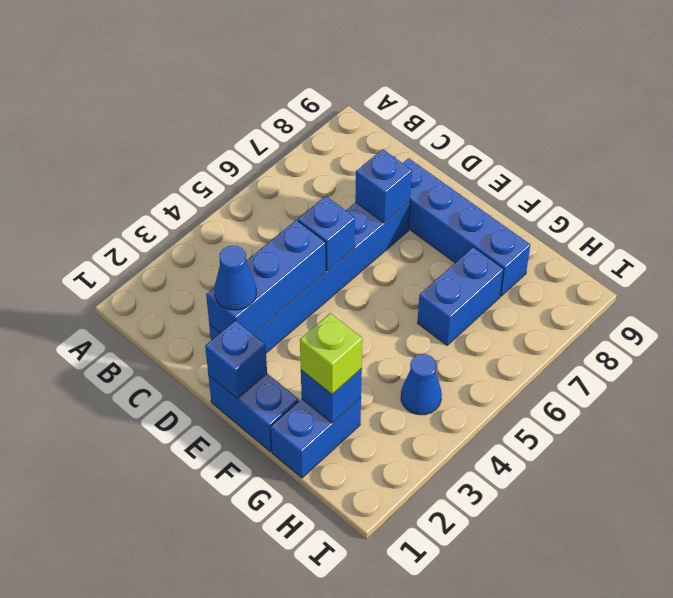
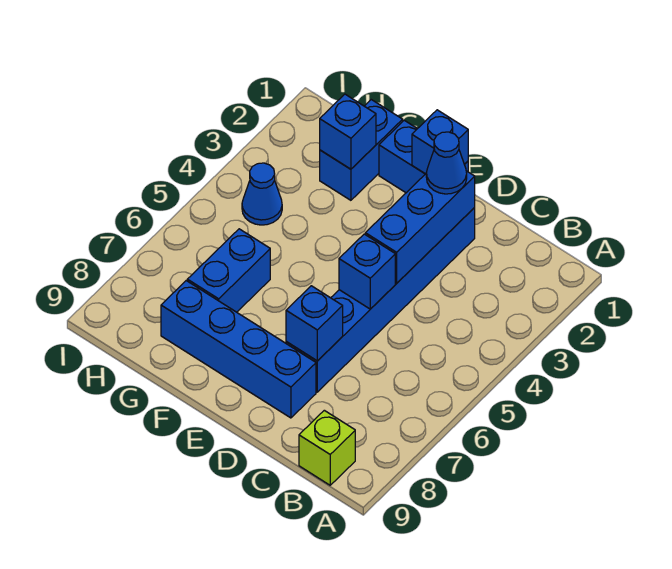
lime brick G2 level 3 -> lime brick B9 level 1

